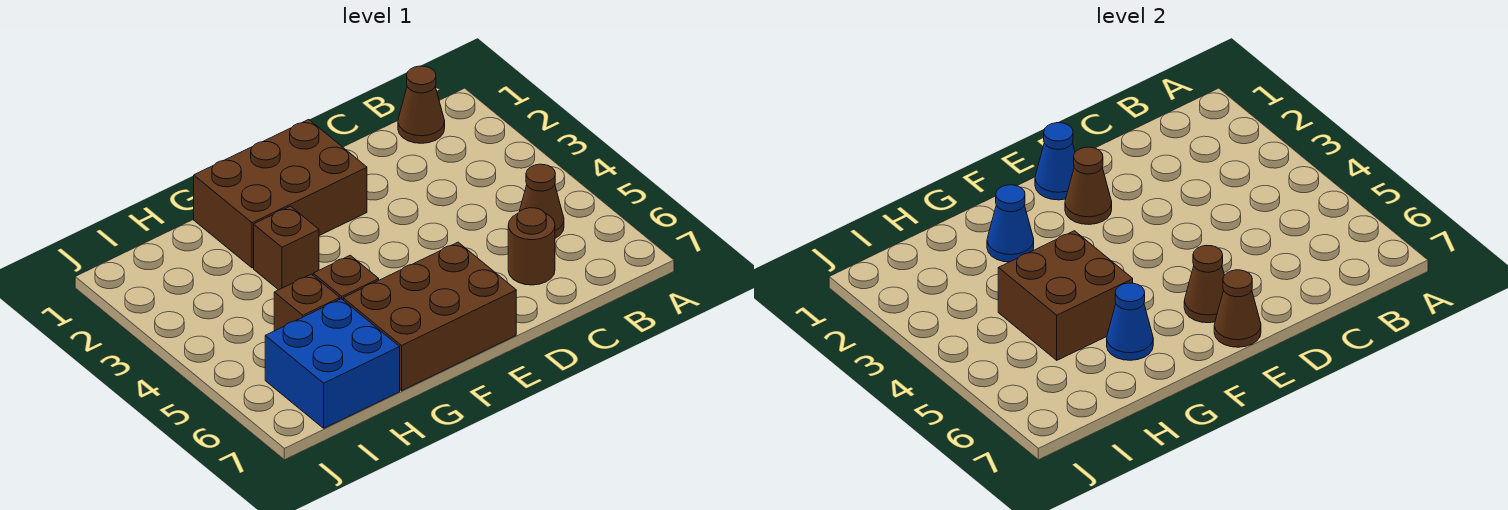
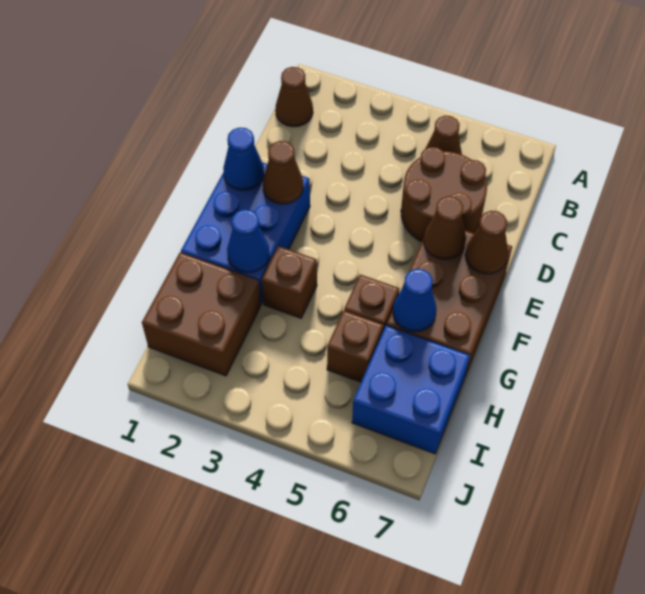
brown round brick C6 level 1 -> brown round brick C5:D6 level 1
brown brick E1:G2 level 1 -> blue brick E1:G2 level 1
brown brick G4:H5 level 2 -> brown brick H1:I2 level 1

